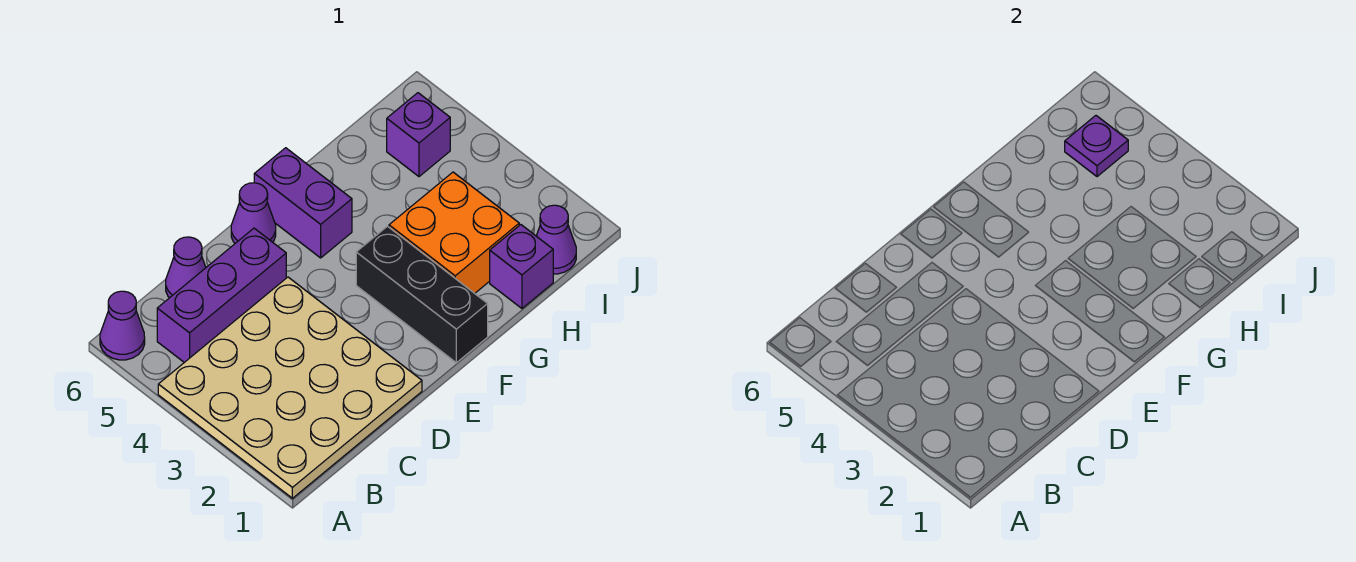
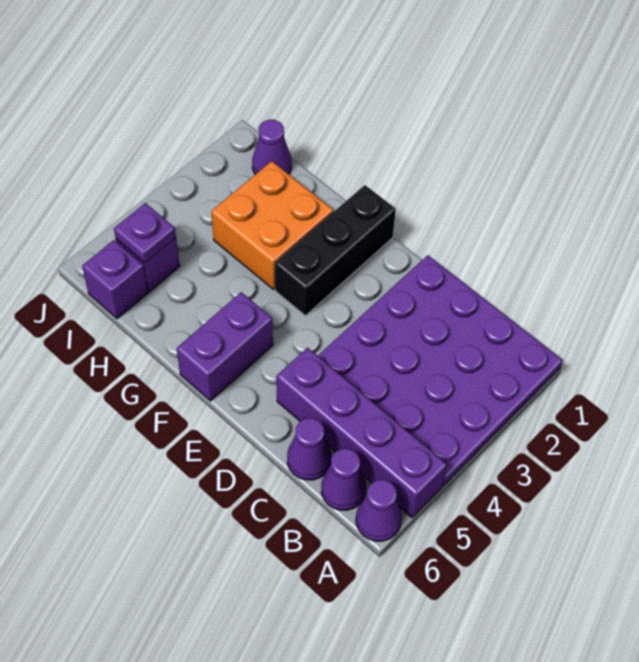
tan plate A1:D4 level 1 -> purple plate A1:D4 level 1
purple brick B5:D5 level 1 -> purple brick A5:D5 level 1
purple cone E6 level 1 -> purple cone B6 level 1
purple brick H1 level 1 -> purple brick I6 level 1

